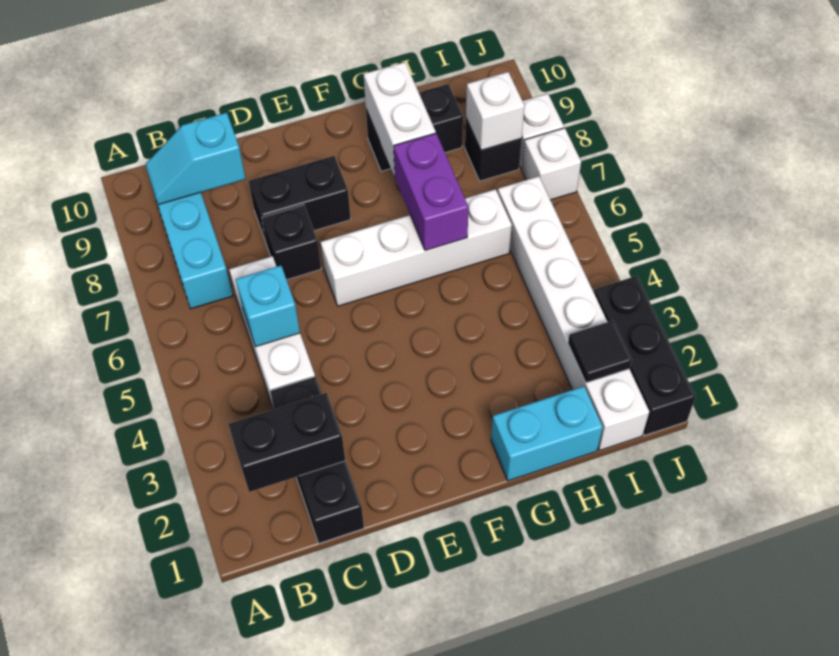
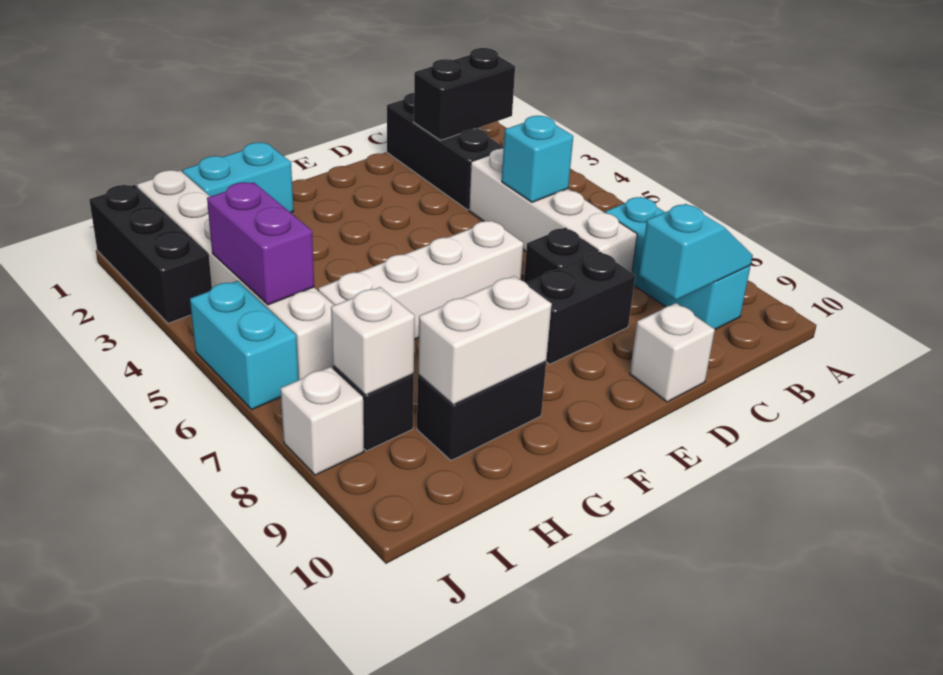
white brick C4:C6 level 1 -> white brick C4:C7 level 1
purple brick G6:G7 level 2 -> purple brick I4:I5 level 2
white brick G8:G9 level 2 -> white brick G9:H9 level 2
black tile I2 level 2 -> none
none -> cyan brick J5:J6 level 1
white brick J7 level 1 -> white brick D10 level 1

